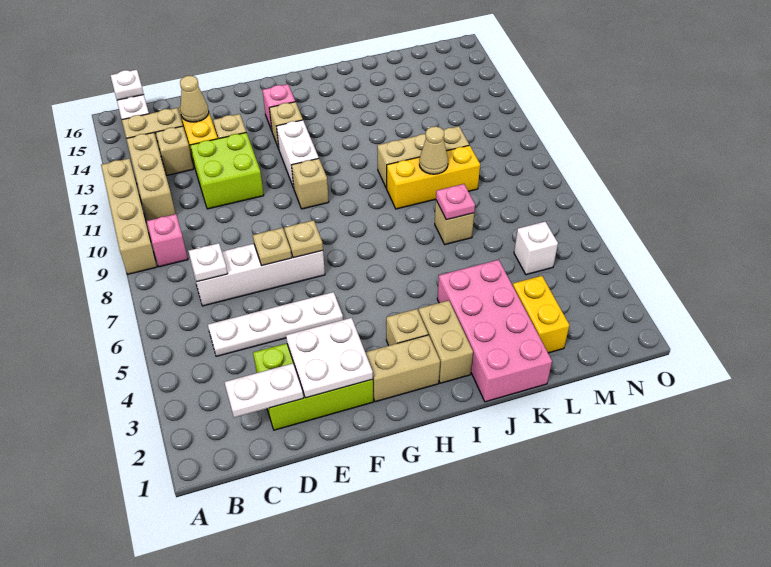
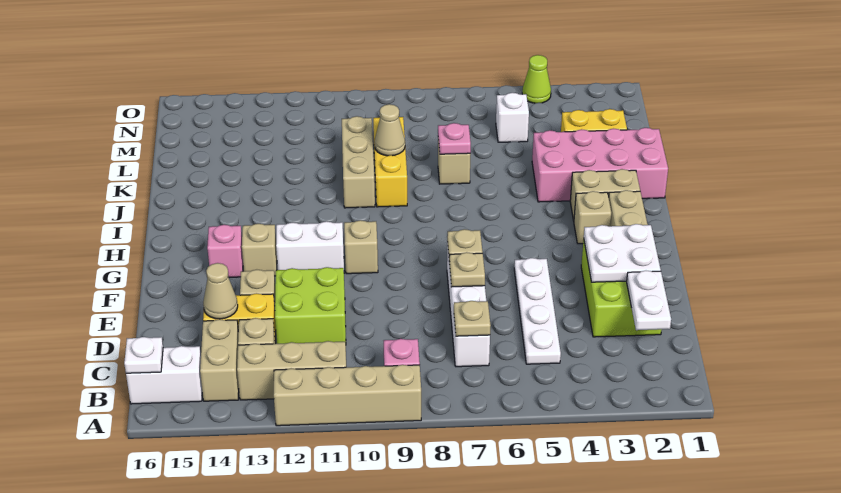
white plate C7 level 2 -> tan plate C7 level 2
none -> lime cone O4 level 1

